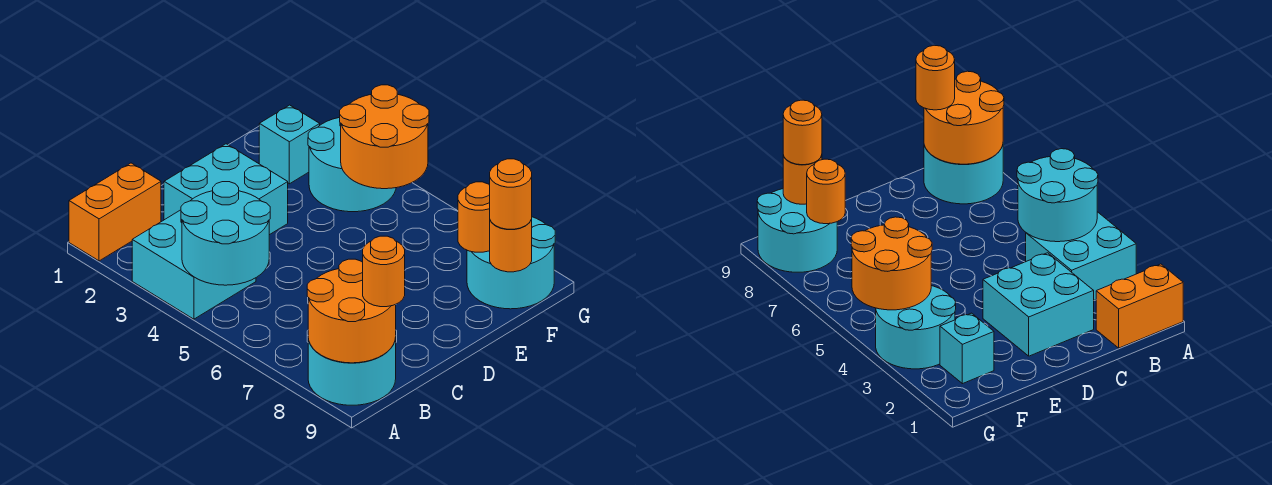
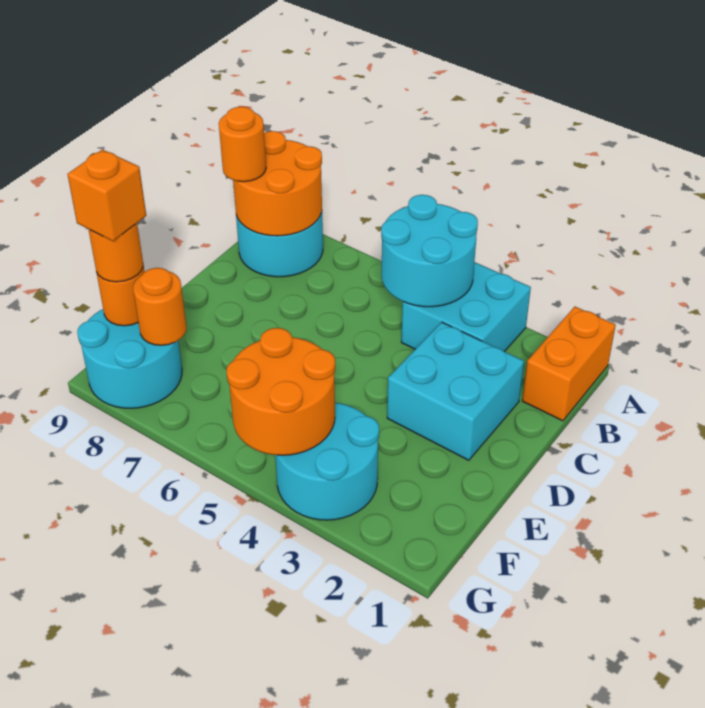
cyan brick F2 level 1 -> none
none -> orange brick F9 level 4

